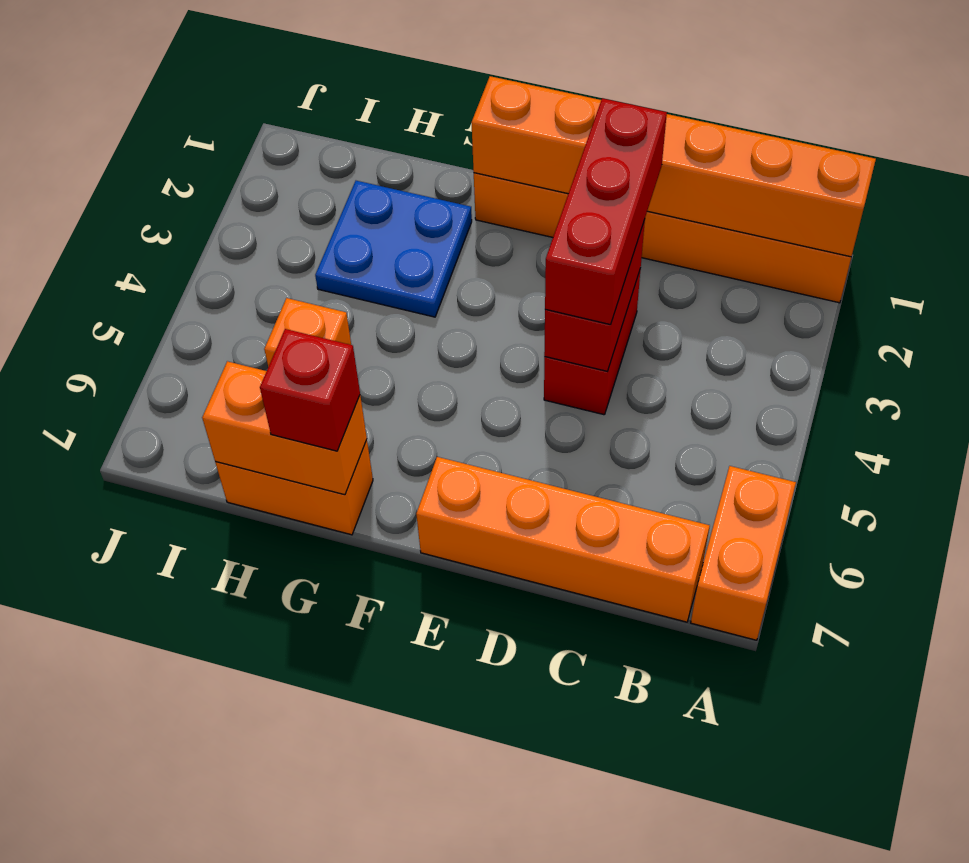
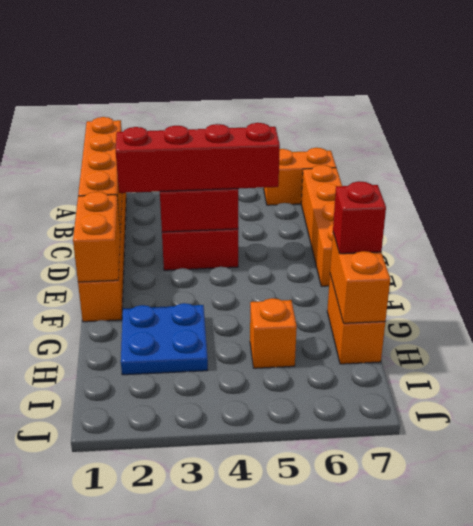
red brick D2:D4 level 3 -> red brick D2:D5 level 3

